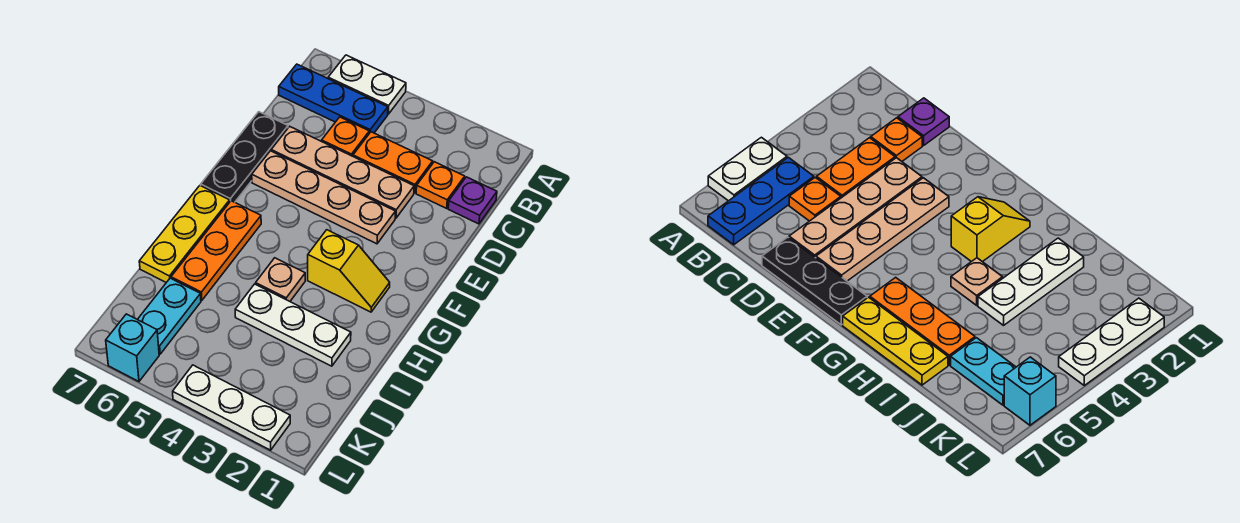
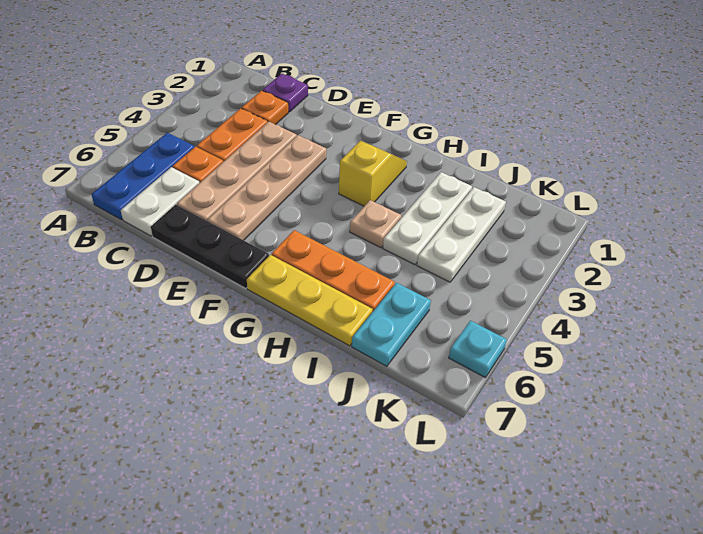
white plate A5:A6 level 1 -> white plate C6:C7 level 1
cyan plate J6:K6 level 1 -> cyan plate J6:J7 level 1
white plate L2:L4 level 1 -> white plate J2:J4 level 1
cyan brick L6 level 1 -> cyan plate L6 level 1

